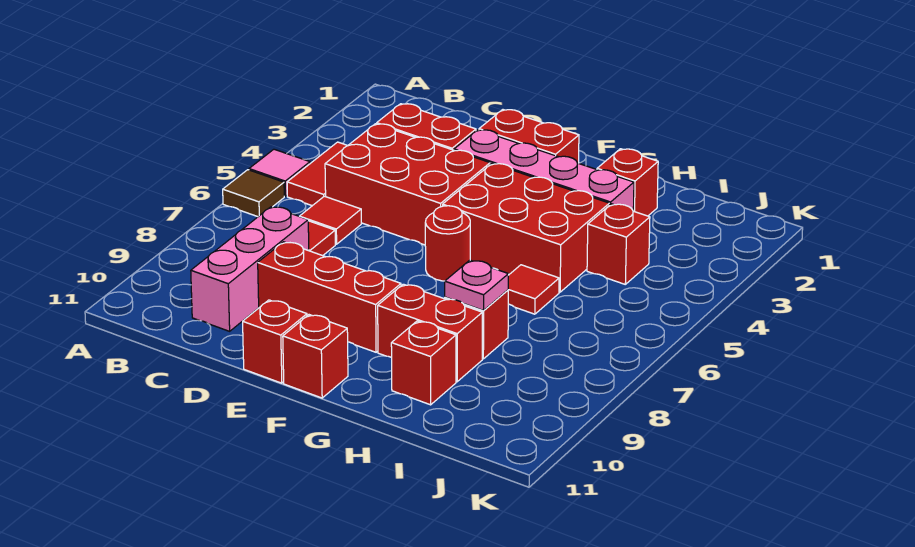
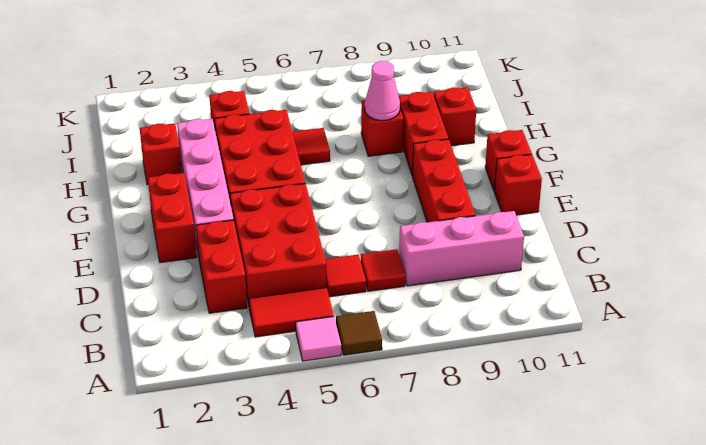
red round brick F6 level 1 -> none
pink plate H8 level 2 -> pink cone H8 level 2

